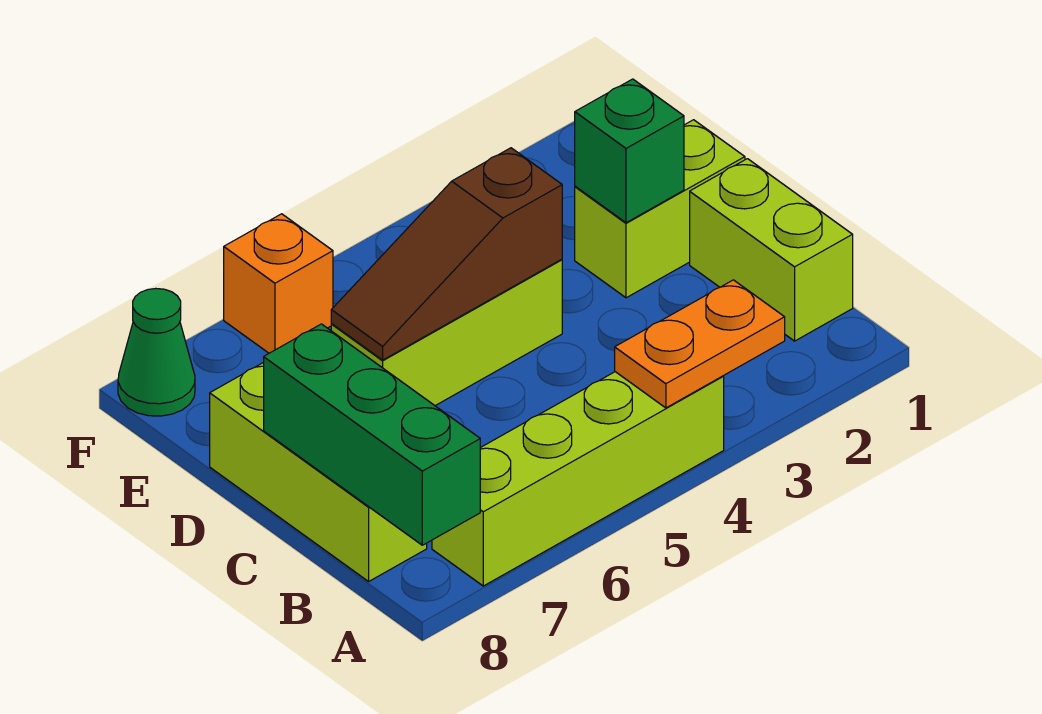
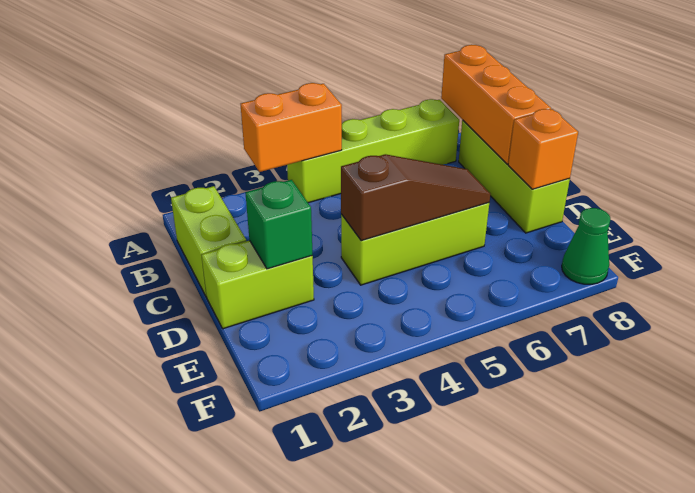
orange plate A3:A4 level 2 -> orange brick A3:A4 level 2
green brick A8:C8 level 2 -> orange brick A8:C8 level 2
orange brick F6 level 1 -> orange brick D8 level 2

